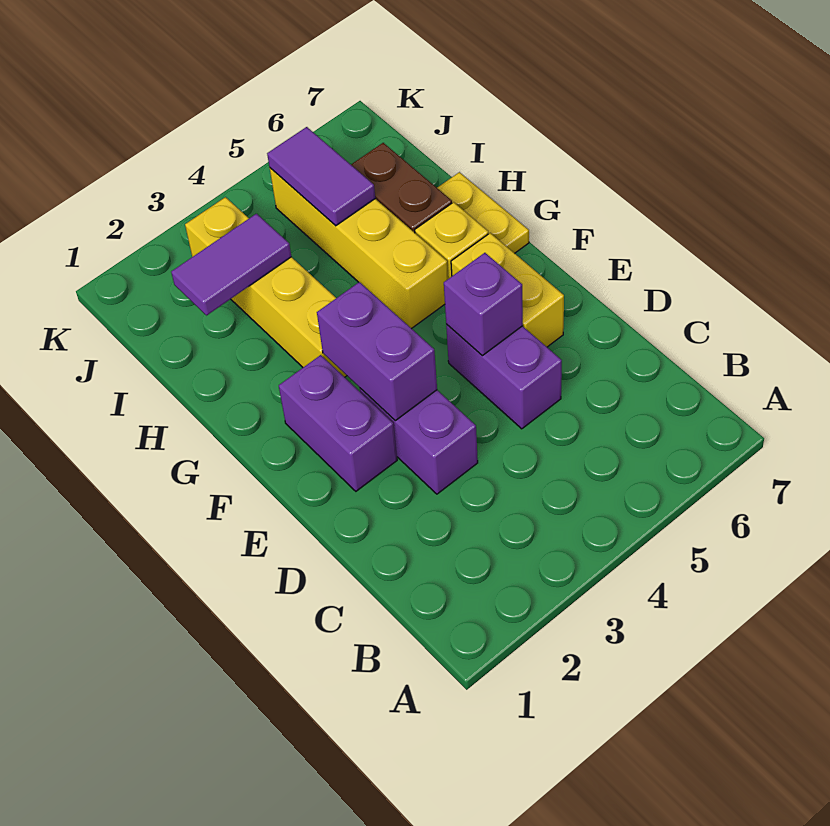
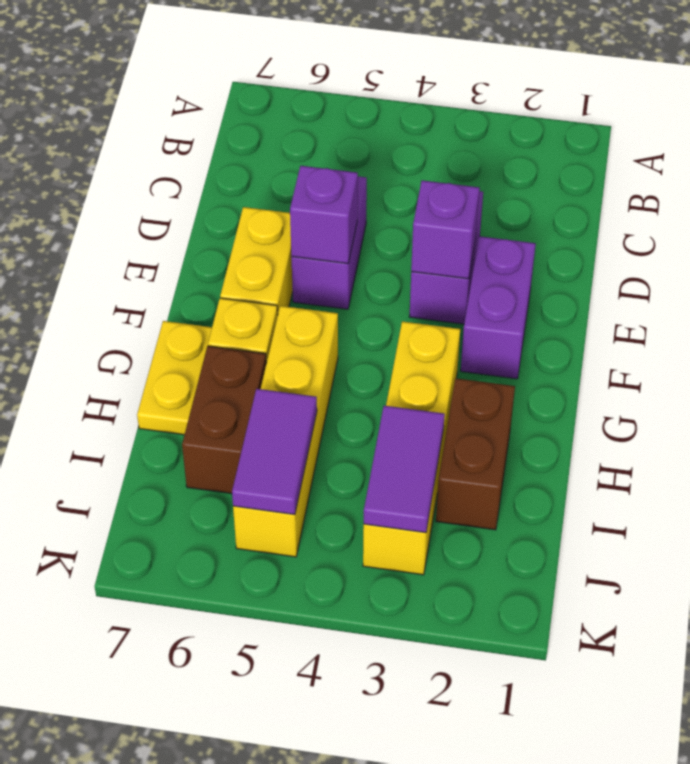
purple brick E3:F3 level 2 -> purple brick E3 level 2
none -> brown brick H2:I2 level 1
purple tile I2:I3 level 2 -> purple tile I3:J3 level 2

